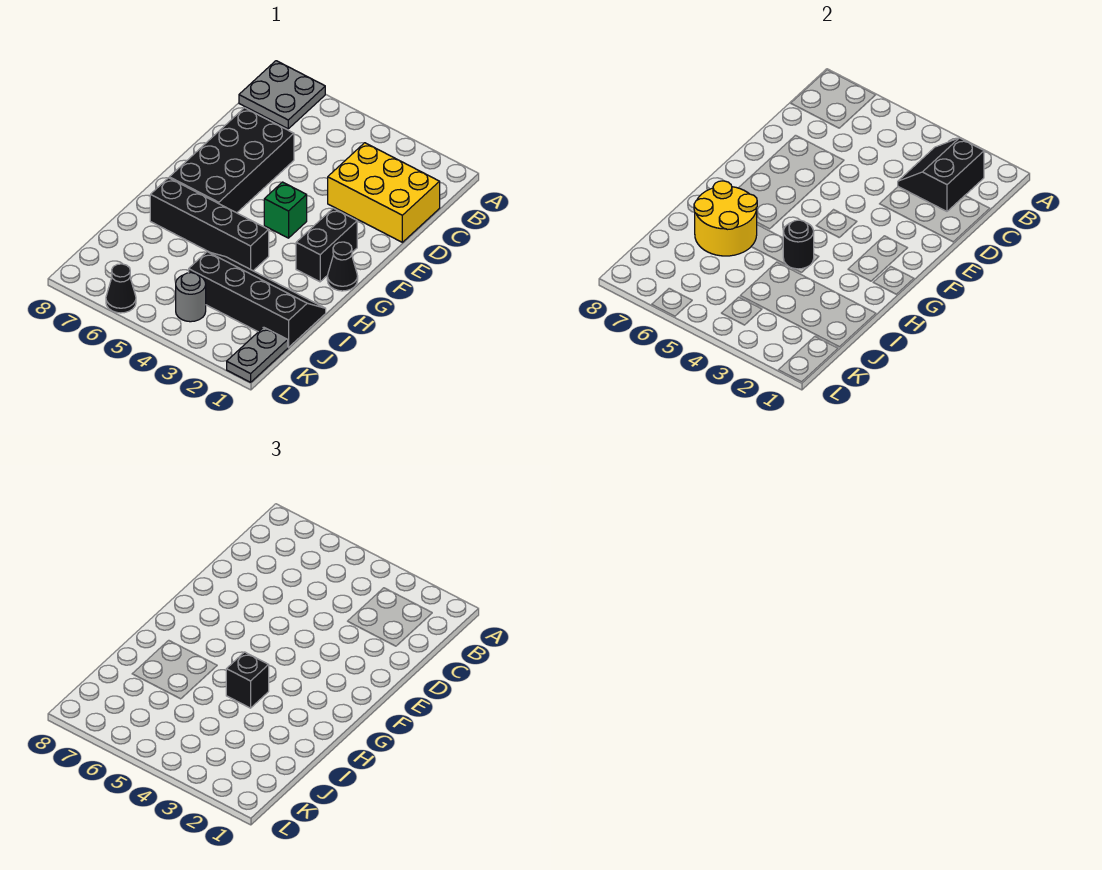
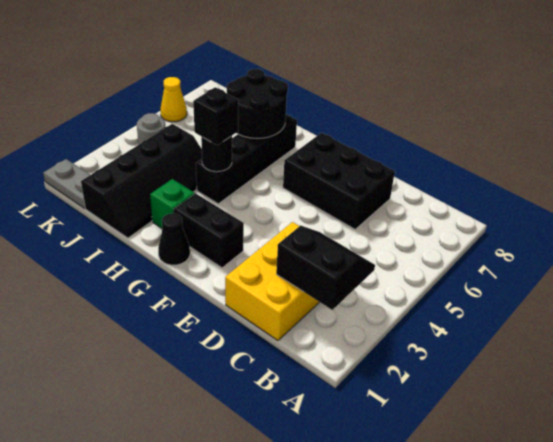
grey plate A7:B8 level 1 -> none
black brick D6:G7 level 1 -> black brick D6:F7 level 1
green brick F4 level 1 -> green brick H2 level 1
yellow round brick H6:I7 level 2 -> black round brick H6:I7 level 2
black cone L6 level 1 -> yellow cone L6 level 1

